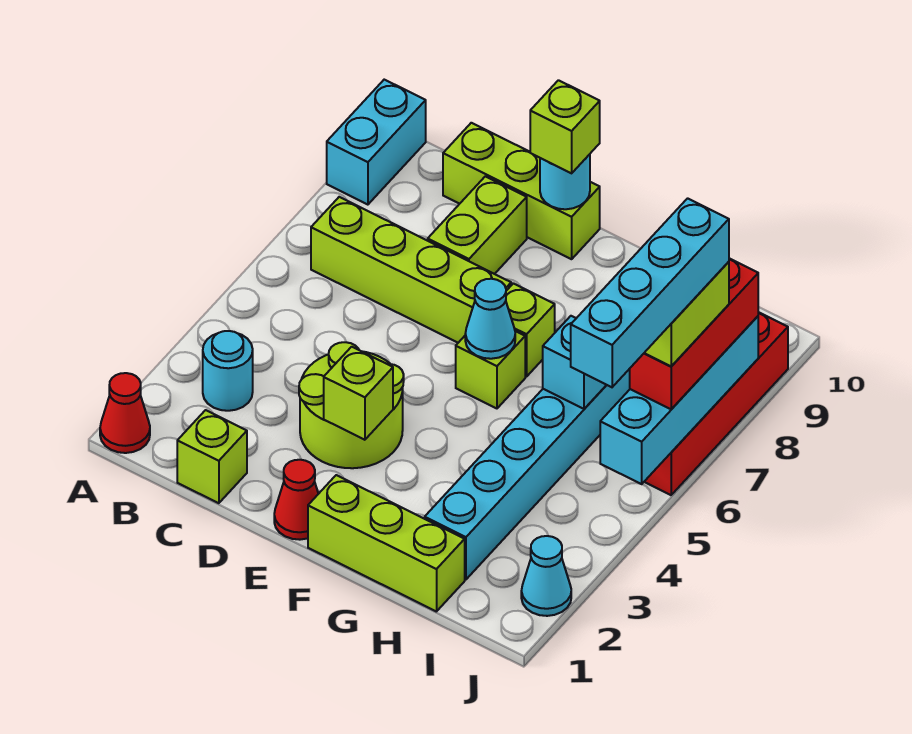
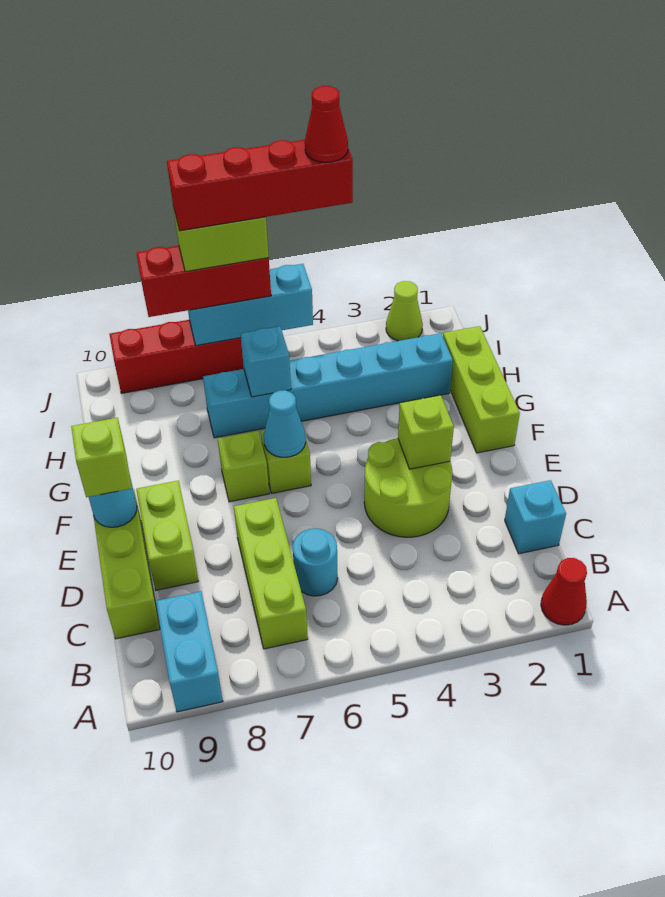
cyan brick A9:A10 level 1 -> cyan brick A9:B9 level 1
cyan round brick B3 level 1 -> cyan round brick C6 level 1
lime brick B7:E7 level 1 -> lime brick B7:D7 level 1
lime brick C1 level 1 -> cyan brick C1 level 1
lime brick D8:D9 level 1 -> lime brick D9:E9 level 1
red cone E1 level 1 -> red cone J4 level 6
cyan cone J2 level 1 -> lime cone J2 level 1
cyan brick J4:J7 level 5 -> red brick J4:J7 level 5
cyan brick J5:J8 level 2 -> cyan brick J5:J7 level 2

